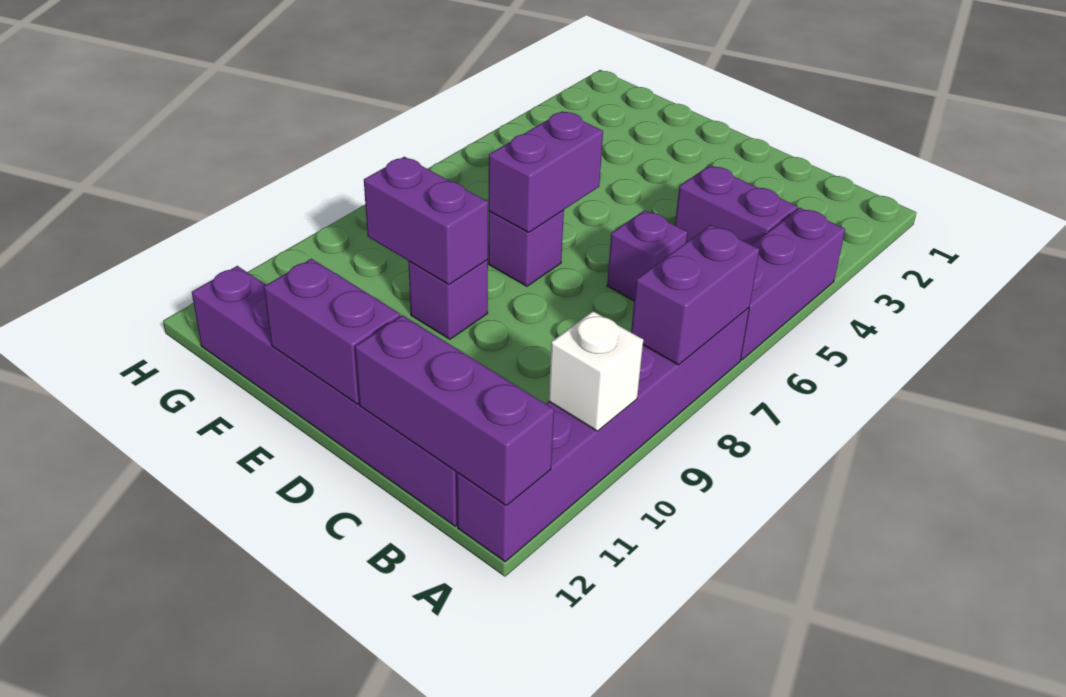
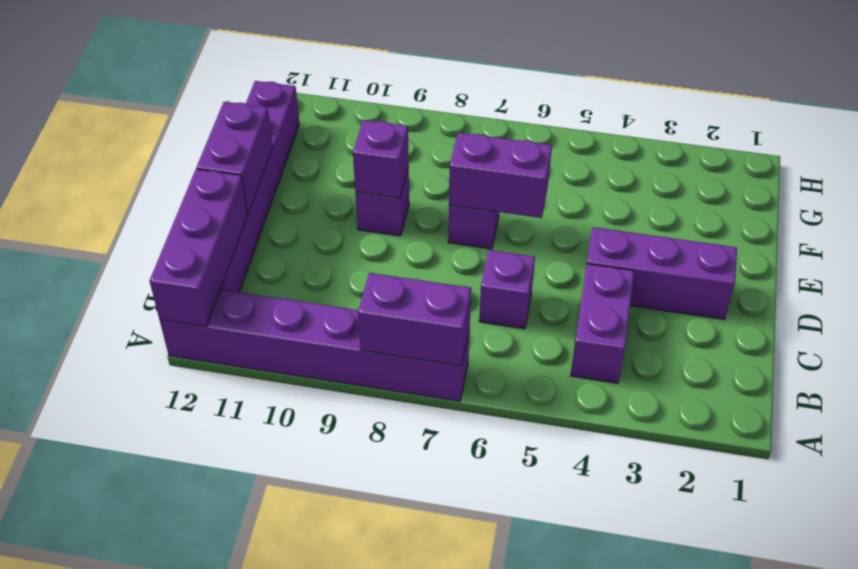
purple brick A4:A6 level 1 -> purple brick D2:D4 level 1
white brick A10 level 2 -> none
purple brick E9:F9 level 2 -> purple brick E9 level 2

